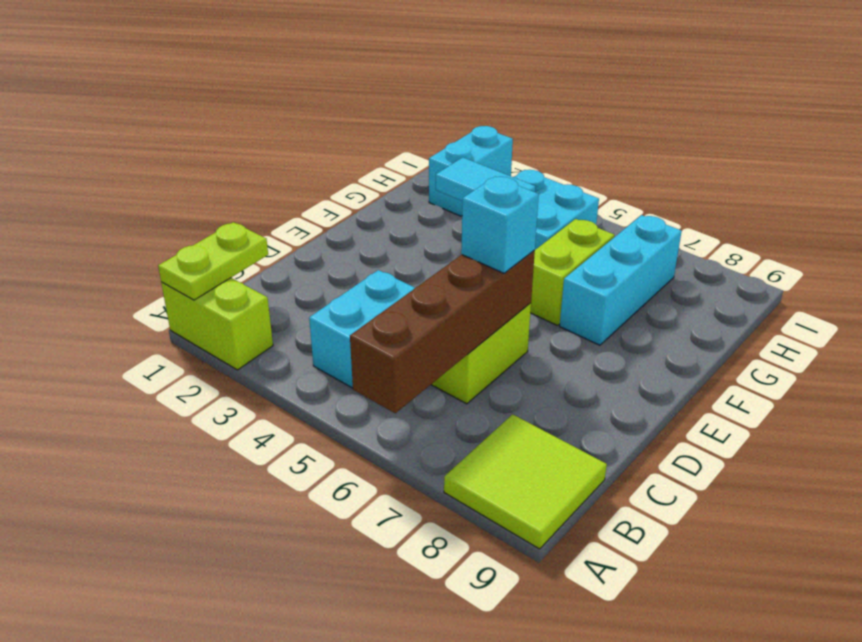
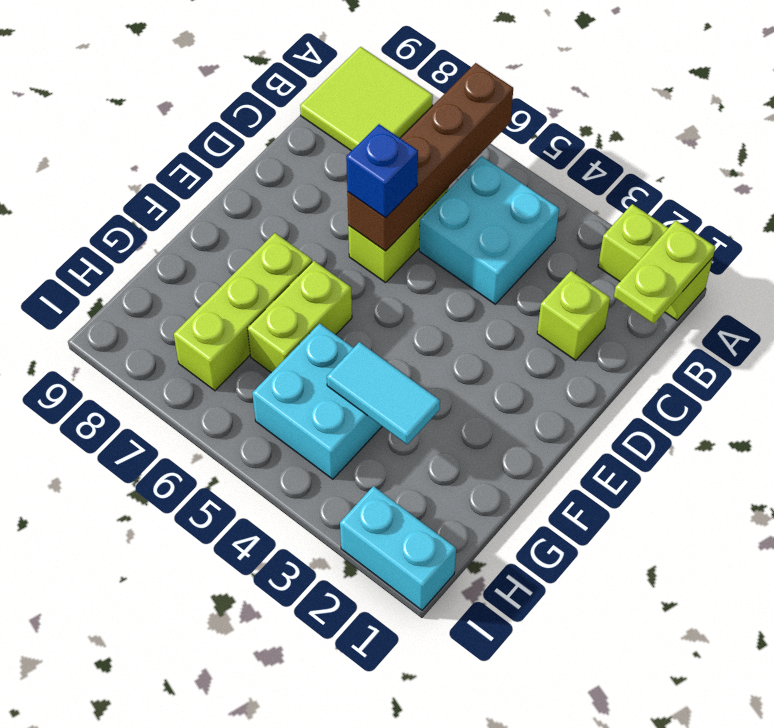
none -> lime brick C2 level 1
cyan brick D6 level 3 -> blue brick D6 level 3
cyan brick F7:H7 level 1 -> lime brick F7:H7 level 1
cyan brick H2:I2 level 1 -> cyan brick I1:I2 level 1

